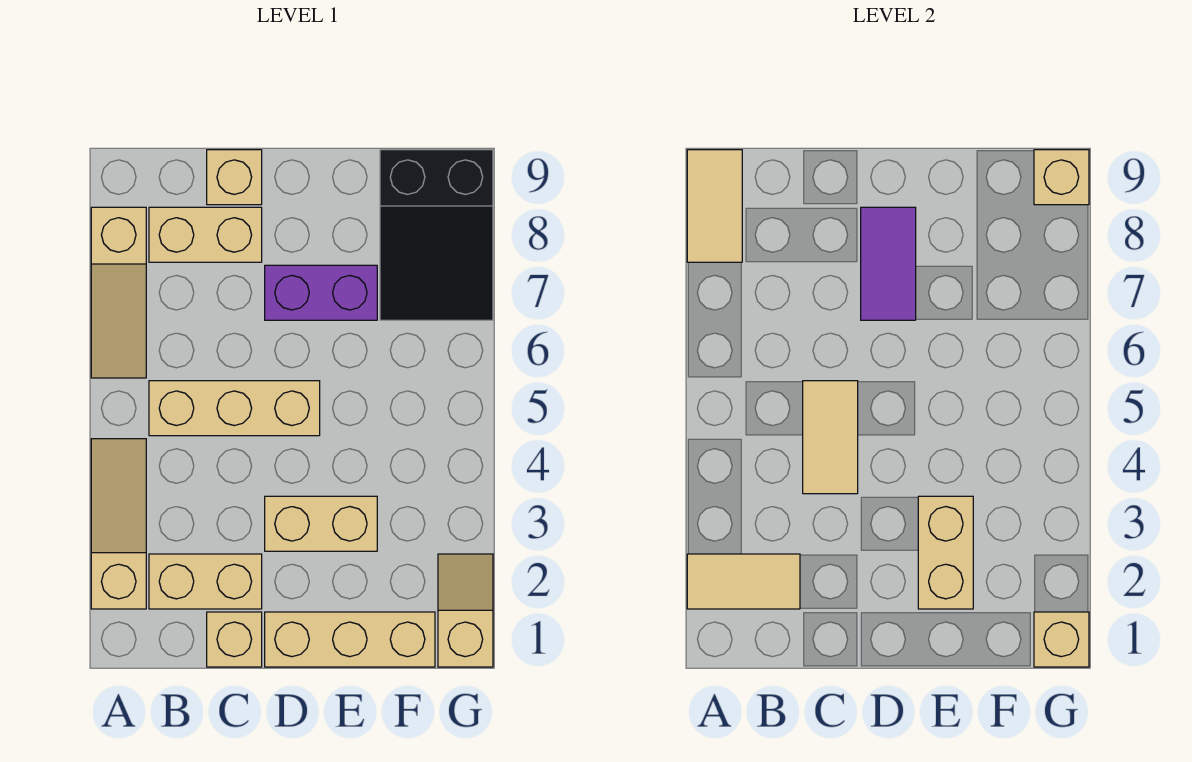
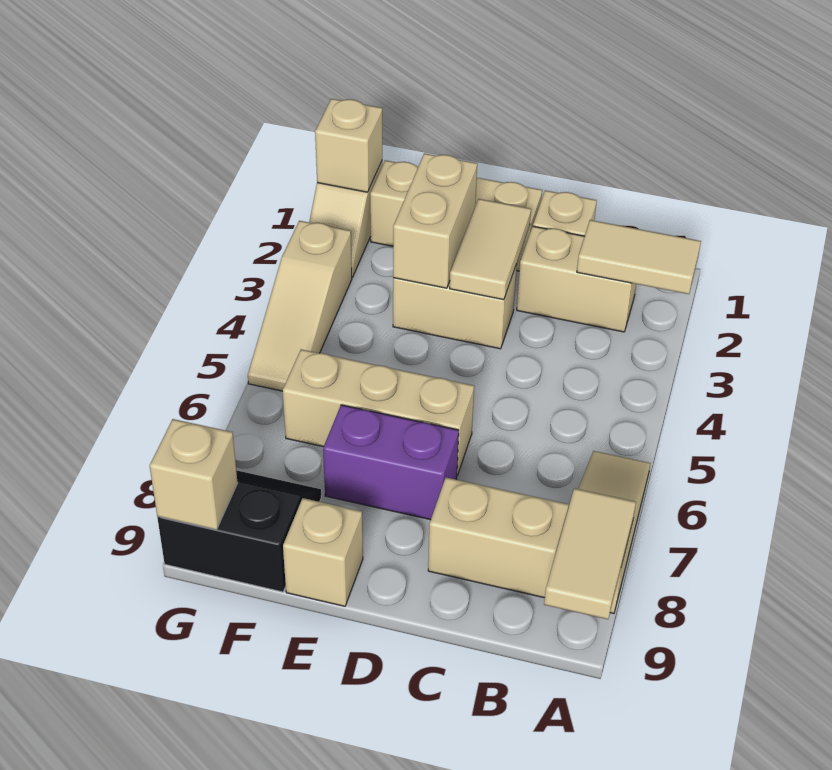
tan slope A2:A4 level 1 top 2 -> tan slope G3:G5 level 1 top 3
tan brick B5:D5 level 1 -> tan brick D6:F6 level 1
tan tile C4:C5 level 2 -> tan tile D2:D3 level 2
tan brick C9 level 1 -> tan brick E9 level 1
purple tile D7:D8 level 2 -> none
black slope F7:G9 level 1 top 9 -> black slope F8:G9 level 1 top 9

